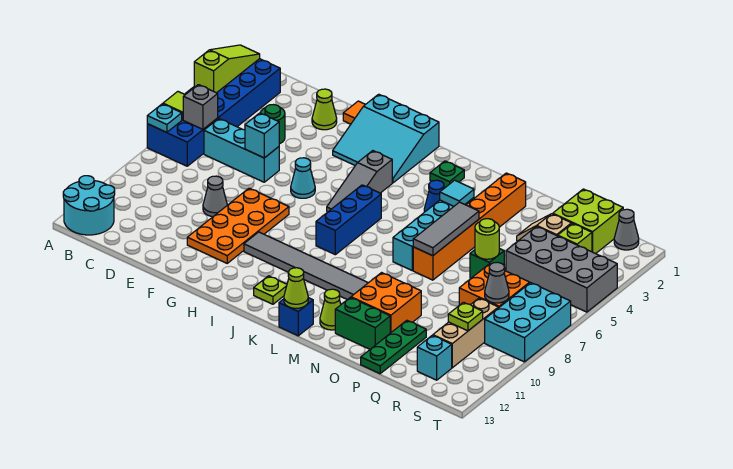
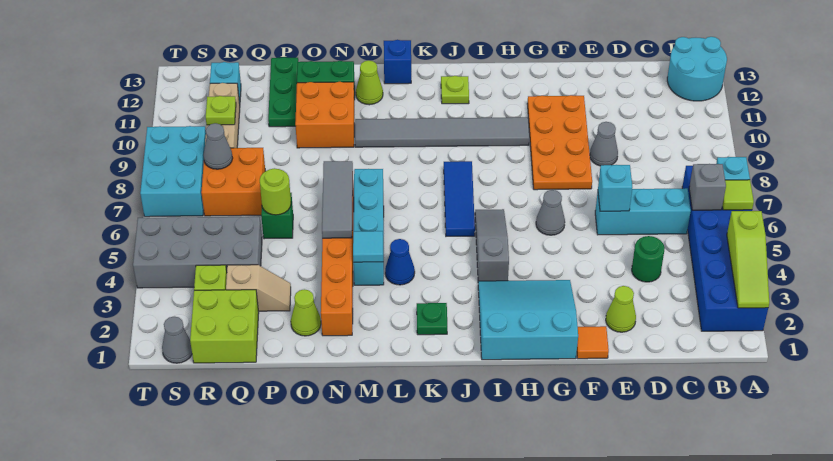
cyan cone G6 level 1 -> grey cone G6 level 1
blue brick J6:J8 level 1 -> blue tile J6:J8 level 1
lime cone L13 level 2 -> lime cone O2 level 1

